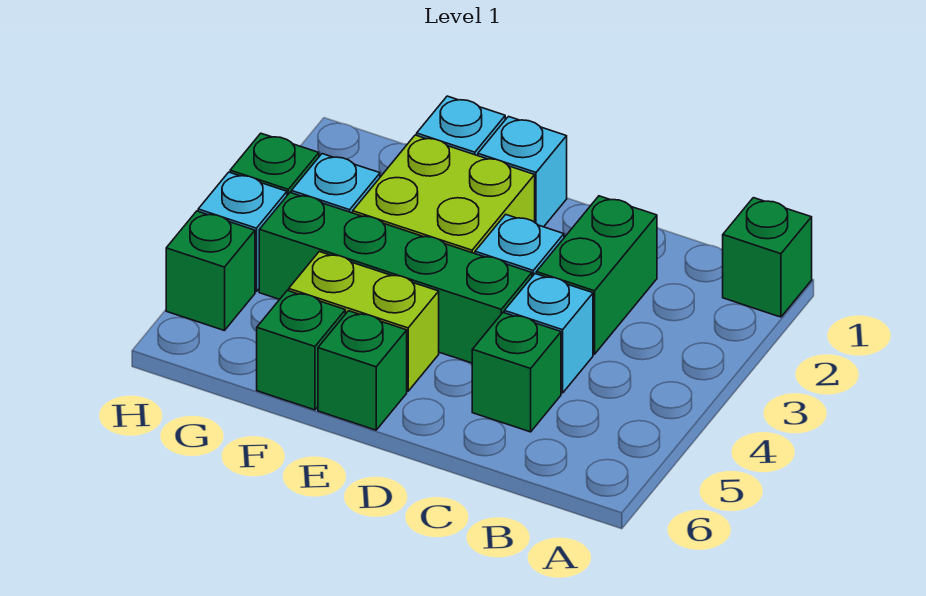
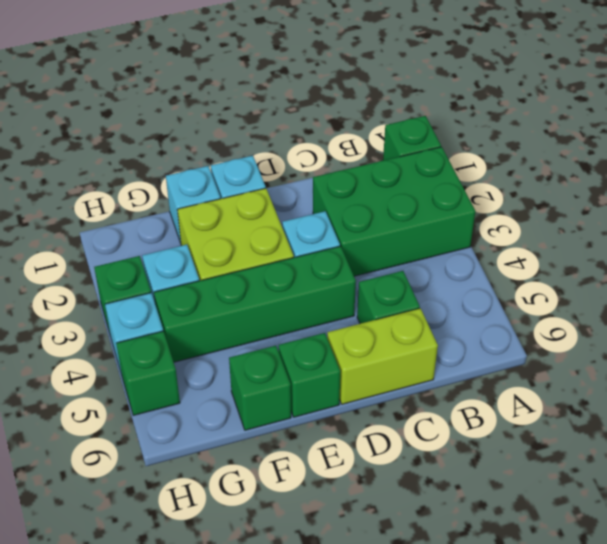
green brick C2:C3 level 1 -> green brick A2:C3 level 1
cyan brick C4 level 1 -> none
lime brick E5:F5 level 1 -> lime brick C6:D6 level 1

